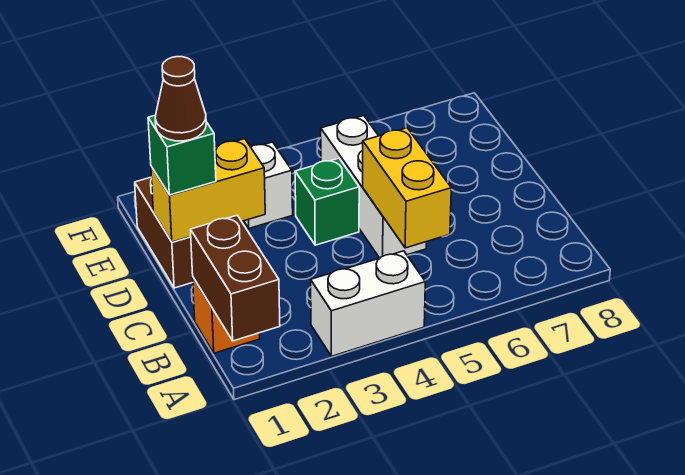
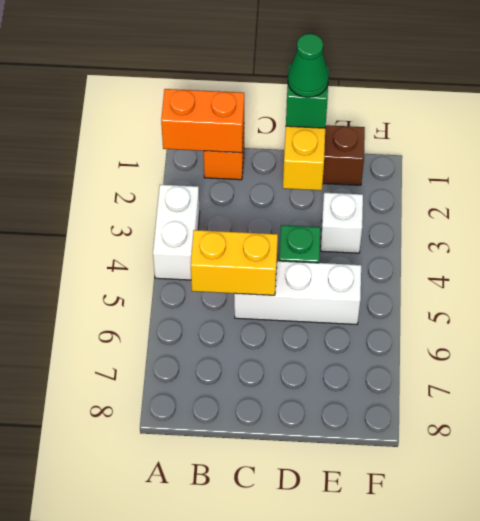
brown brick A1:B1 level 2 -> orange brick A1:B1 level 2
brown cone D1 level 4 -> green cone D1 level 4

